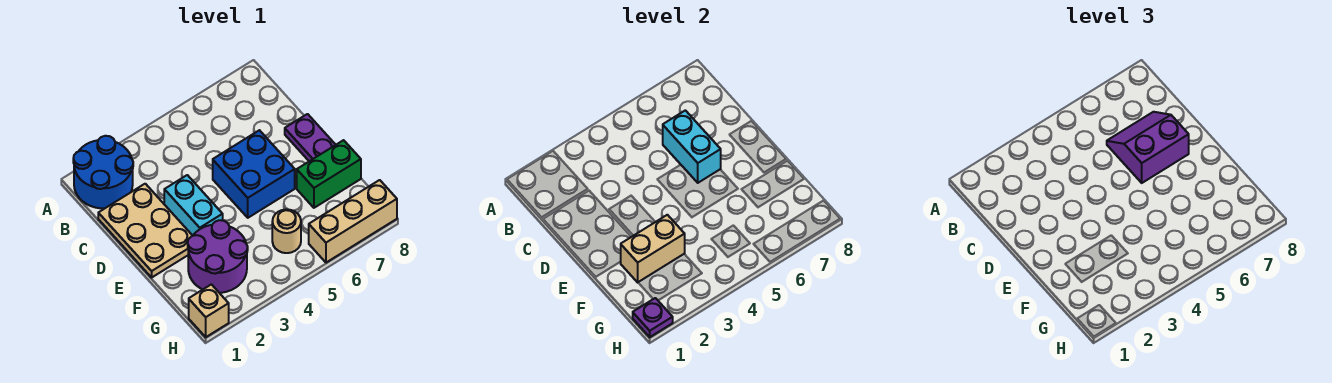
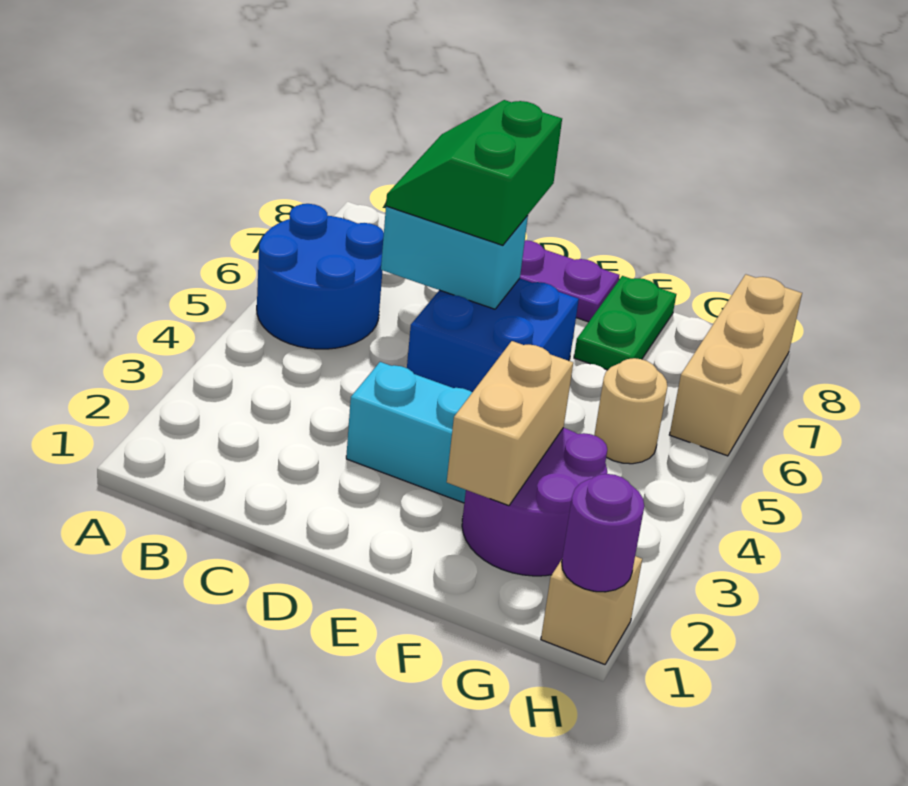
blue round brick A1:B2 level 1 -> blue round brick A5:B6 level 1
tan plate C1:E2 level 1 -> none
purple slope C6:D7 level 3 top D -> green slope C6:D7 level 3 top D
green brick F7:F8 level 1 -> green plate F7:F8 level 1
purple plate H1 level 2 -> purple round brick H1 level 2

